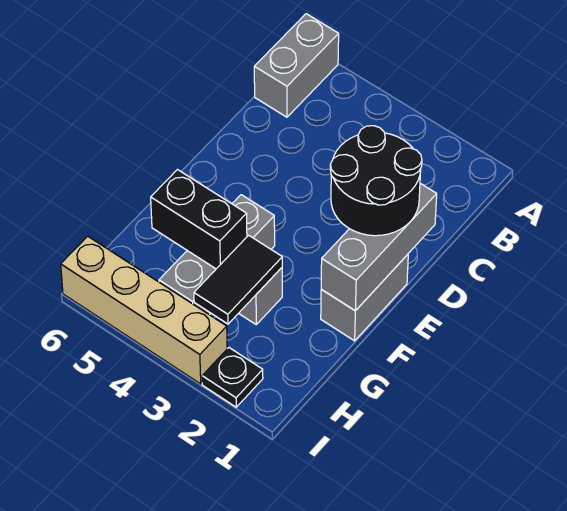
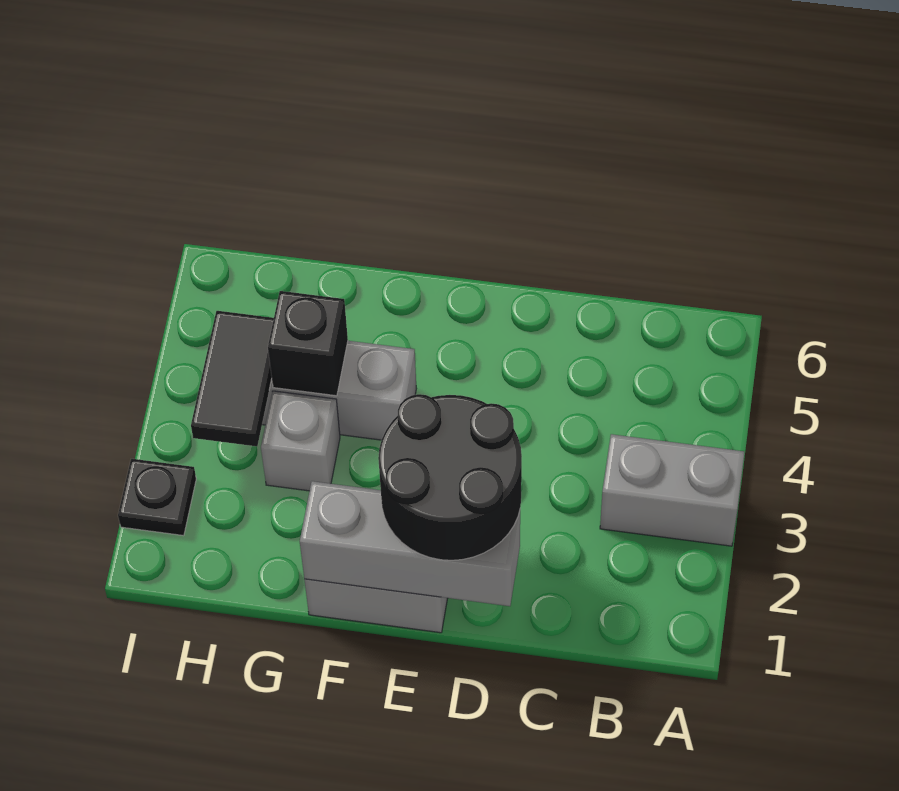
grey brick A6:B6 level 1 -> grey brick A3:B3 level 1
black tile G3:H3 level 2 -> black tile H3:H4 level 2
black brick G4:G5 level 2 -> black brick G4 level 2
tan brick I3:I6 level 1 -> none

